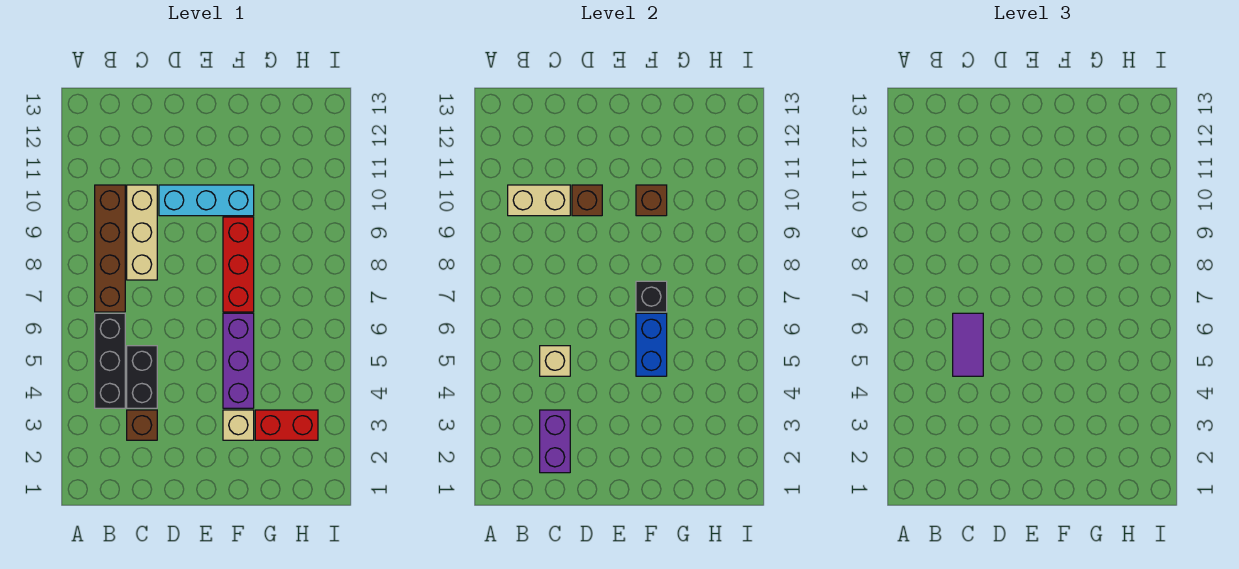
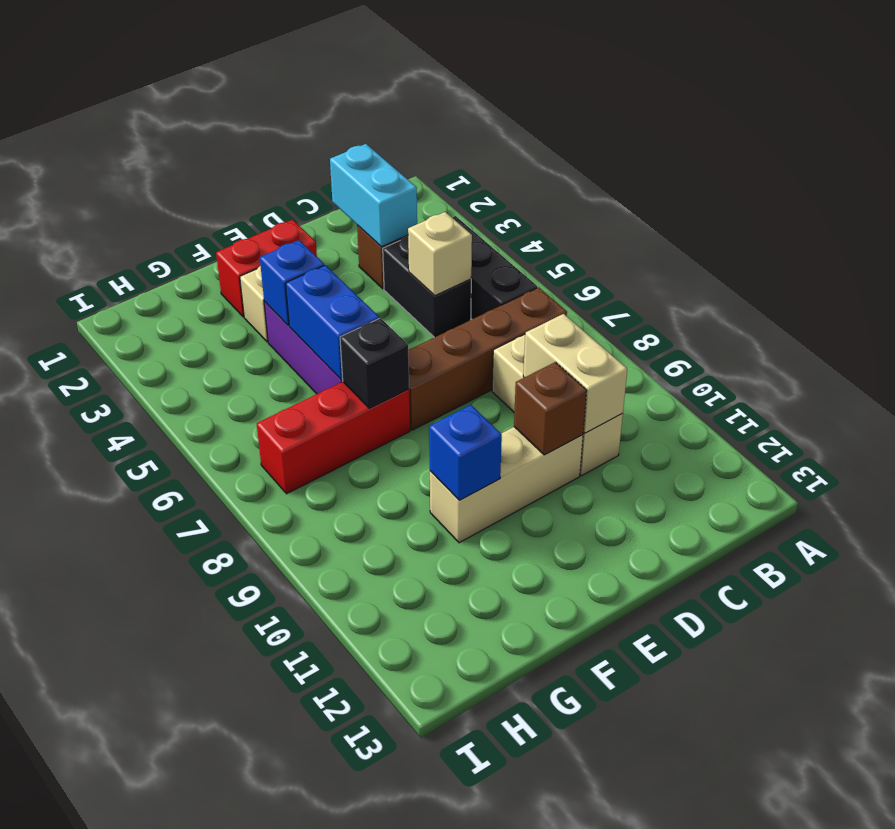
brown brick B7:B10 level 1 -> brown brick B7:E7 level 1
tan brick B10:C10 level 2 -> tan brick C9:C10 level 2
purple brick C2:C3 level 2 -> cyan brick C2:C3 level 2
purple tile C5:C6 level 3 -> none
cyan brick D10:F10 level 1 -> tan brick D10:F10 level 1
none -> blue brick F4 level 2
red brick F7:F9 level 1 -> red brick F7:H7 level 1
brown brick F10 level 2 -> blue brick F10 level 2
red brick G3:H3 level 1 -> red brick E2:F2 level 1

